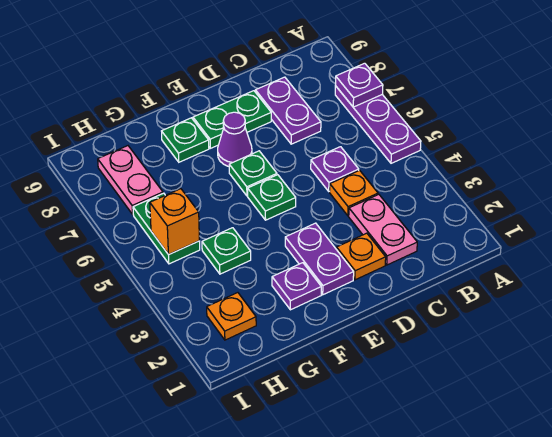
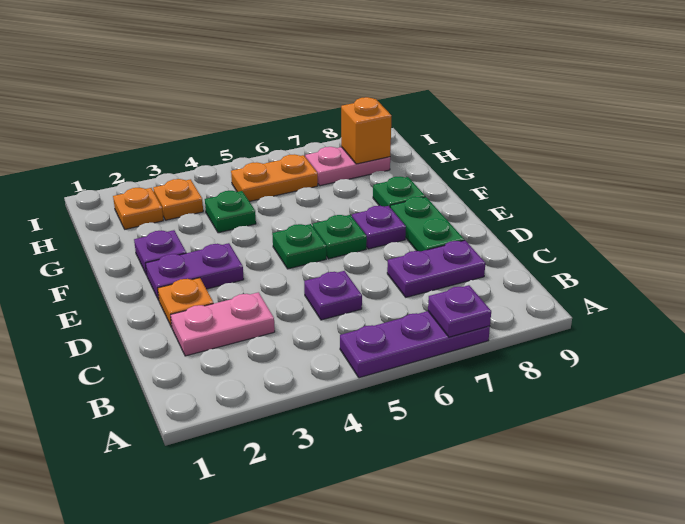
orange plate C4 level 1 -> orange plate H3 level 1
purple cone E7 level 1 -> purple plate E7 level 1
green plate H5:H6 level 1 -> orange plate H5:H6 level 1
orange brick H5 level 2 -> orange brick H8 level 2

